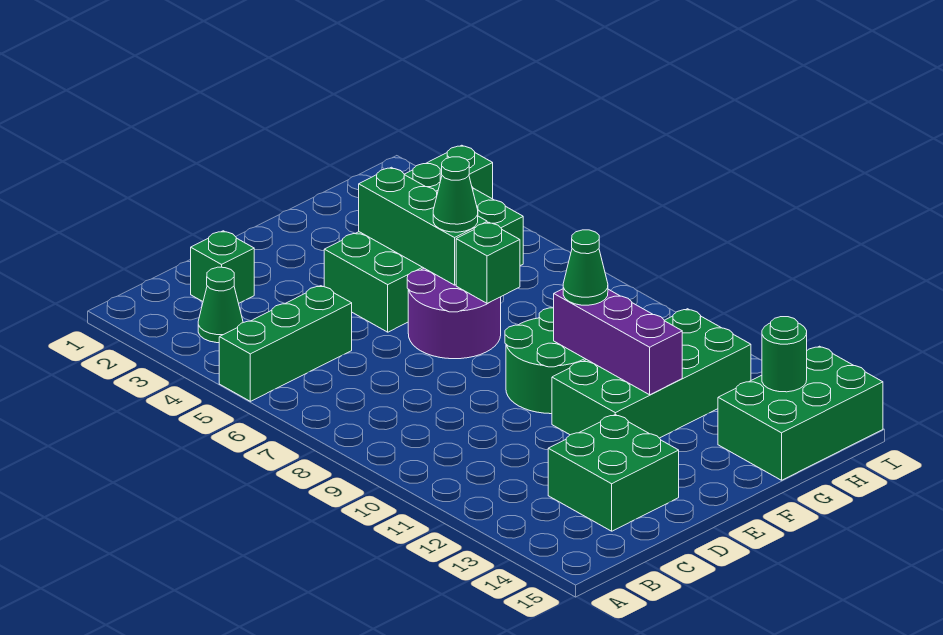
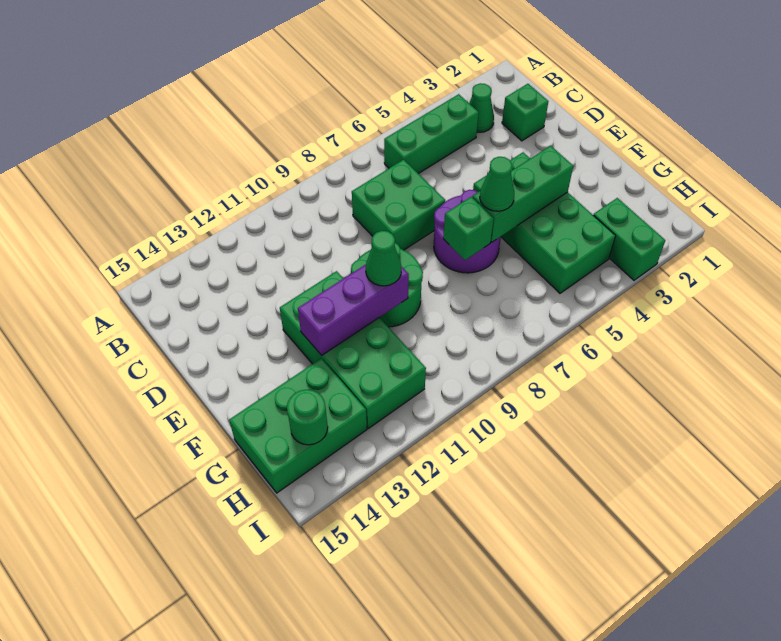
green brick A5:C5 level 1 -> green brick B4:B6 level 1
green brick C13:D14 level 1 -> green brick C7:D8 level 1
green brick G14:I15 level 1 -> green brick G13:H15 level 1

